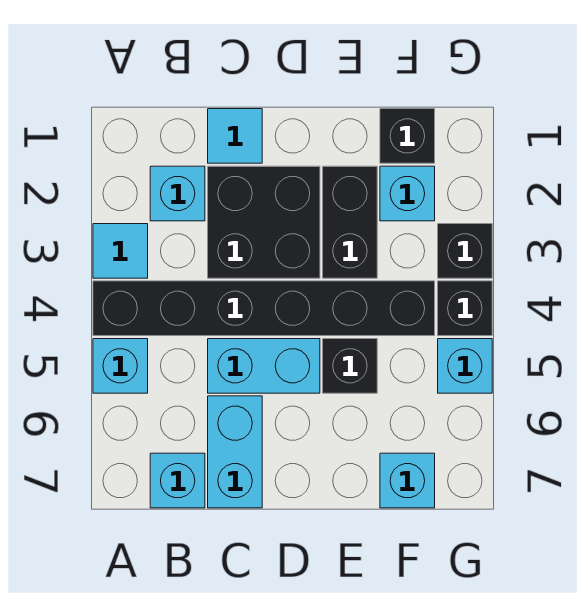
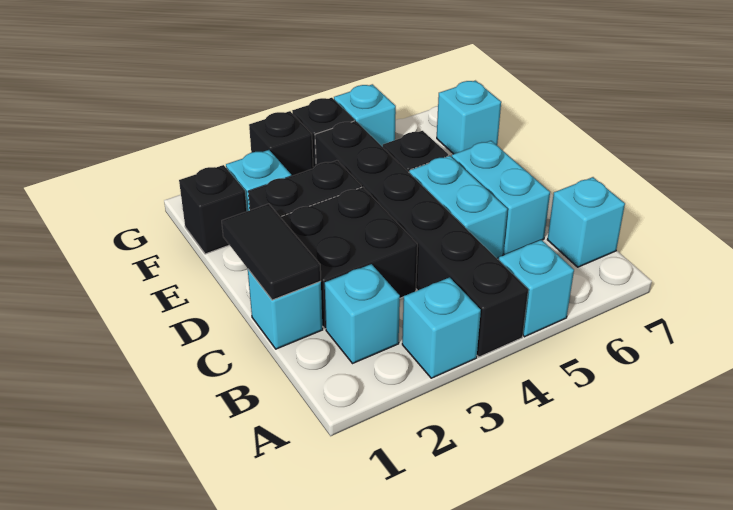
cyan tile A3 level 1 -> cyan brick A3 level 1
cyan tile C1 level 1 -> cyan brick C1 level 1
none -> black tile C1:D1 level 2
cyan brick C6:C7 level 1 -> cyan brick C6:D6 level 1

